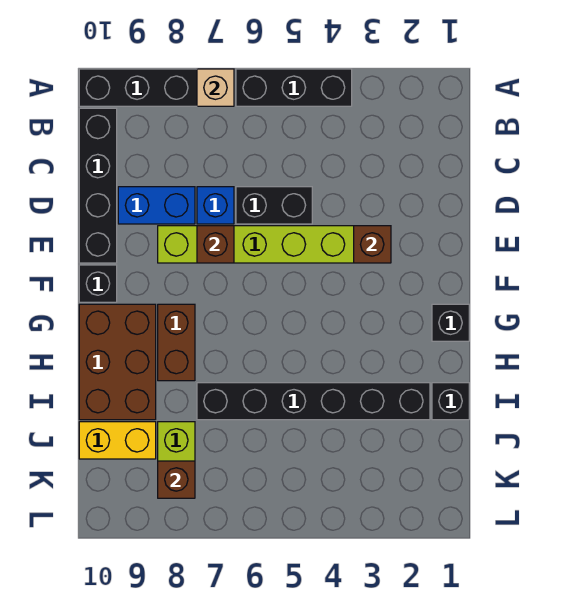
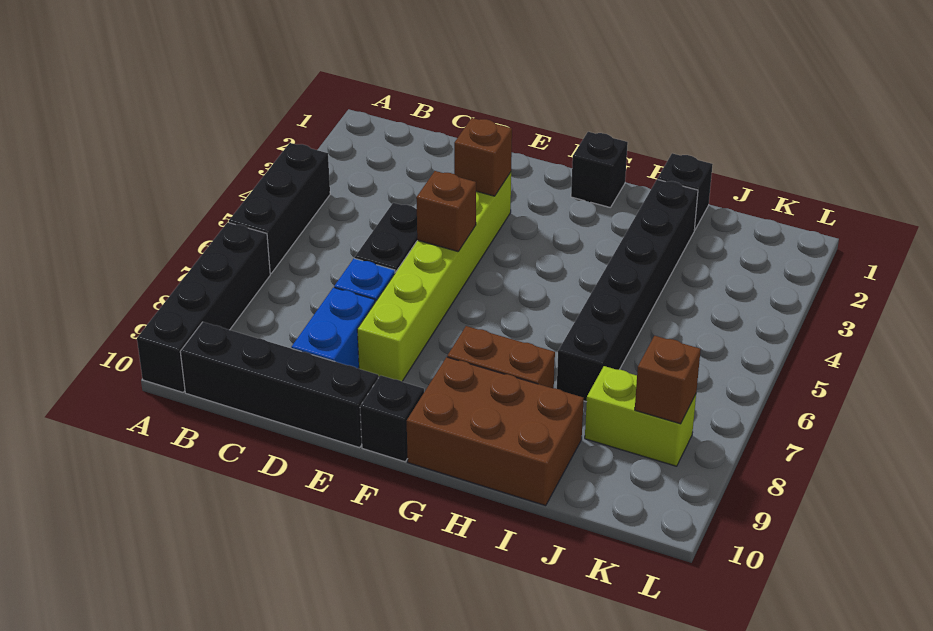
tan brick A7 level 2 -> none
brown brick E7 level 2 -> brown brick E5 level 2
yellow brick J9:J10 level 1 -> none

